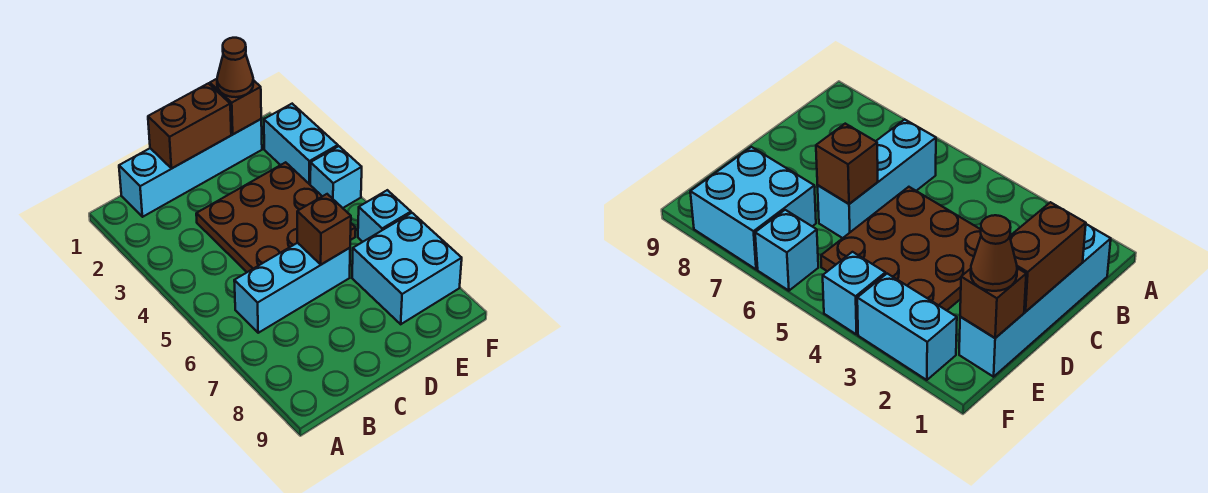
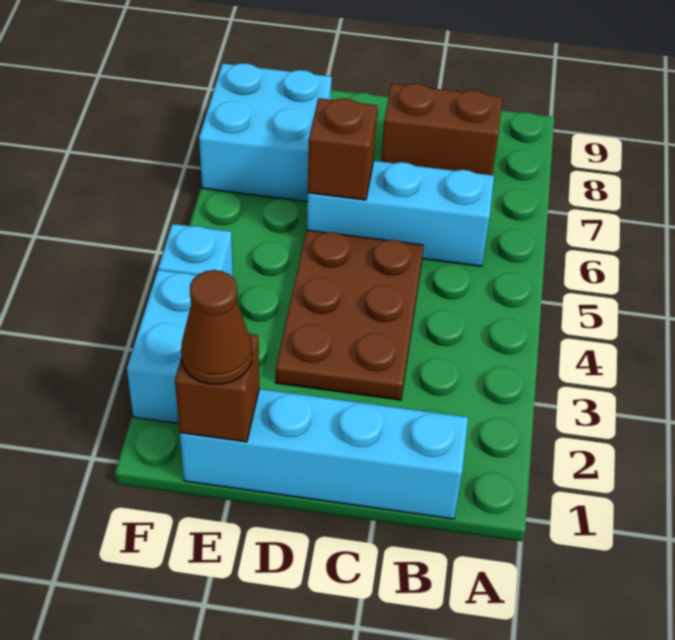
brown brick C1:D1 level 2 -> brown brick B8:C8 level 1
brown plate C3:E5 level 1 -> brown plate C3:D5 level 1
cyan brick F6 level 1 -> none

